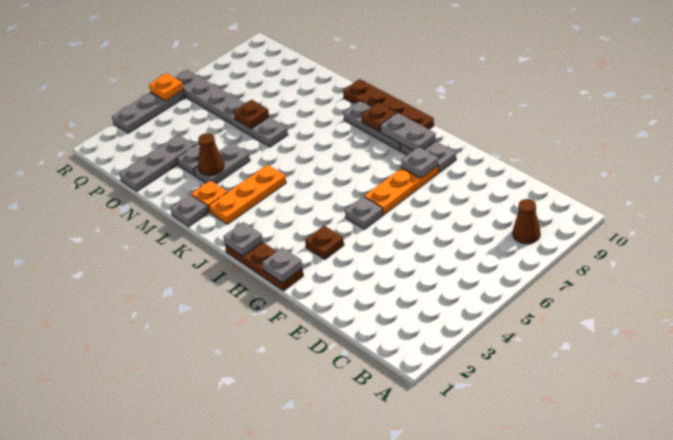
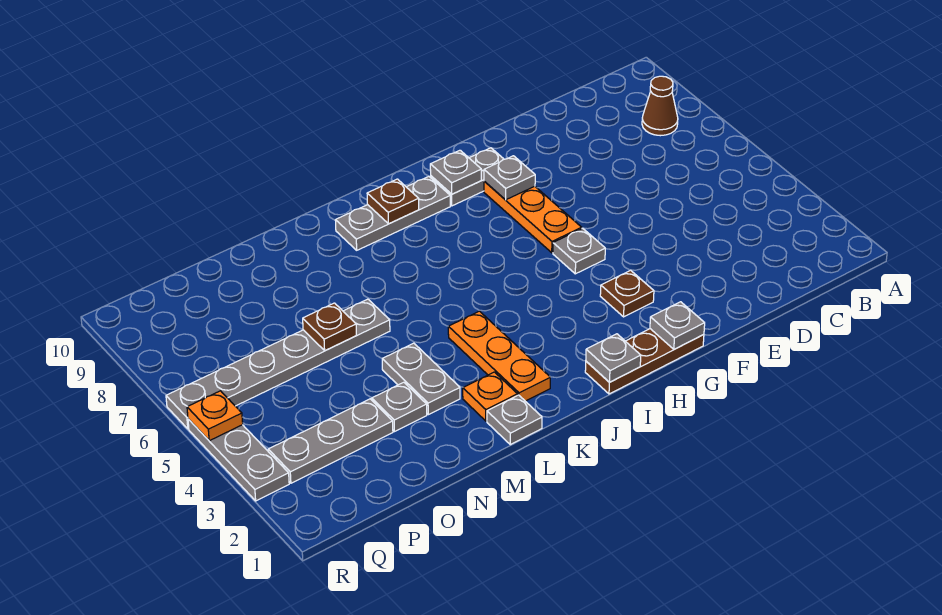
grey plate H9:I9 level 2 -> grey plate H9 level 2
brown plate I10:L10 level 1 -> none
brown cone M3 level 2 -> none
grey plate O1:O3 level 1 -> grey plate O3:Q3 level 1

